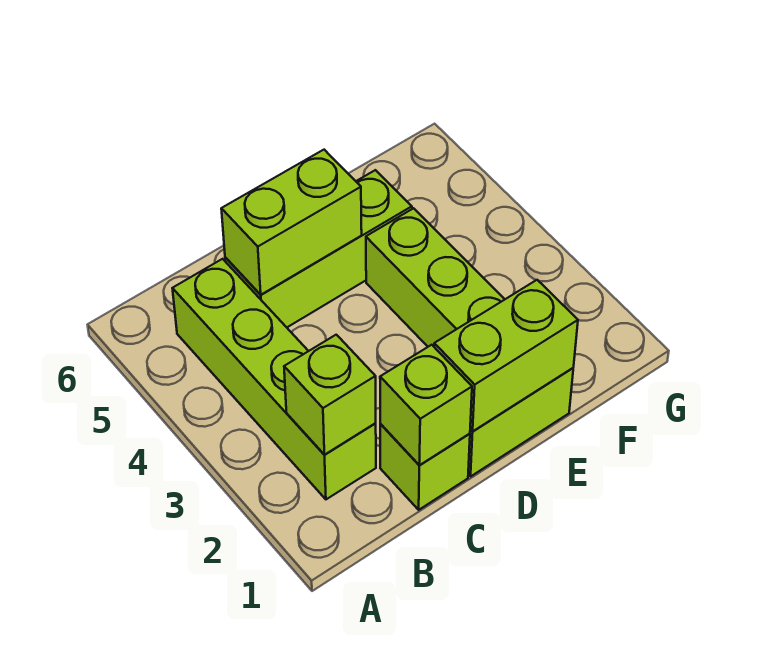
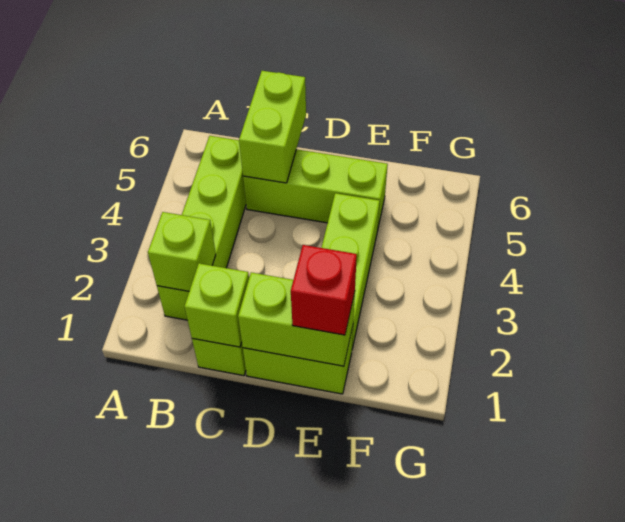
lime brick C5:D5 level 2 -> lime brick C5:C6 level 2
none -> red brick E1 level 3

